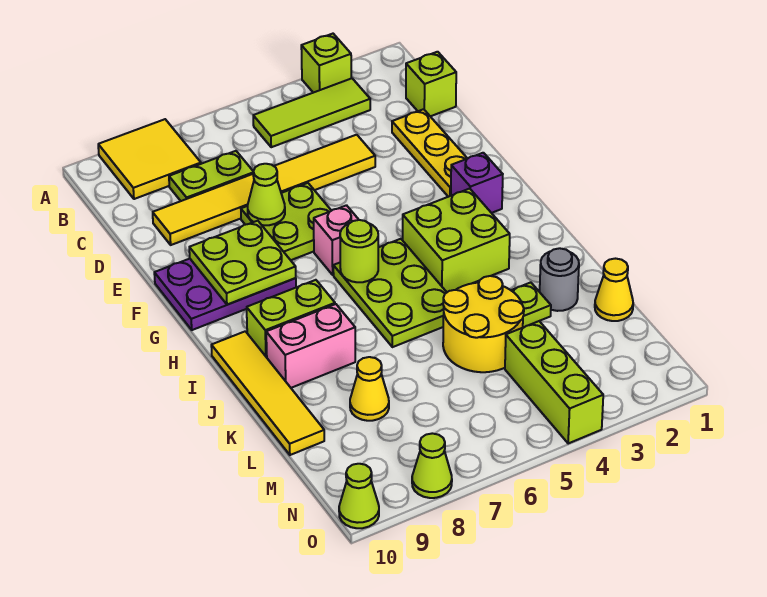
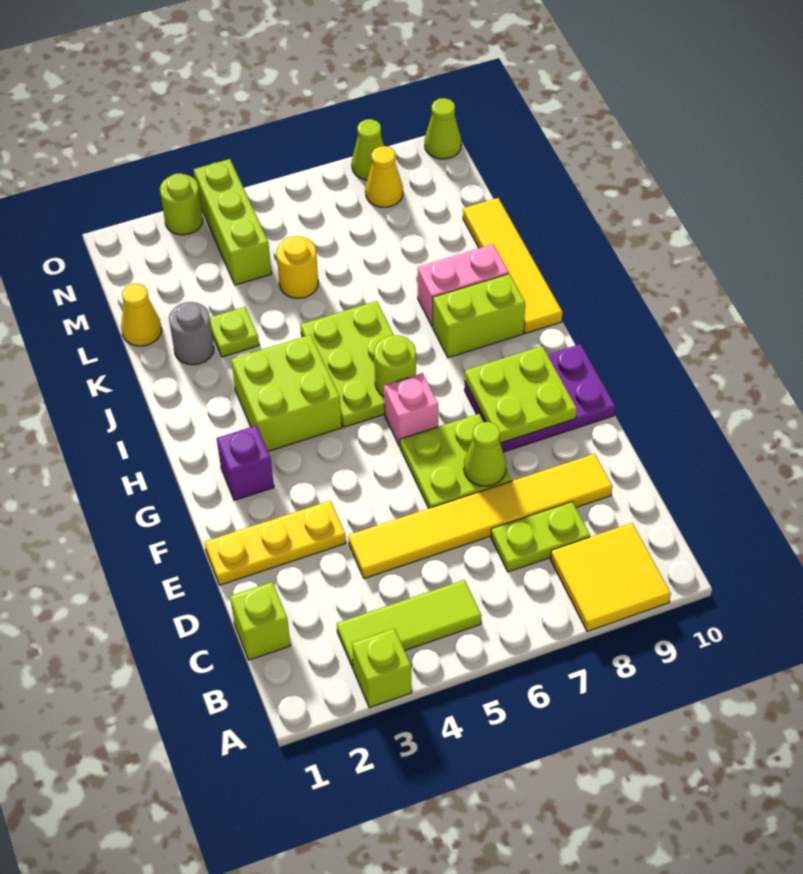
yellow plate D2:F2 level 1 -> yellow plate E1:E3 level 1
yellow round brick K4:L5 level 1 -> yellow round brick L5 level 1
yellow cone L8 level 1 -> yellow cone N8 level 1
none -> lime round brick O3 level 1

